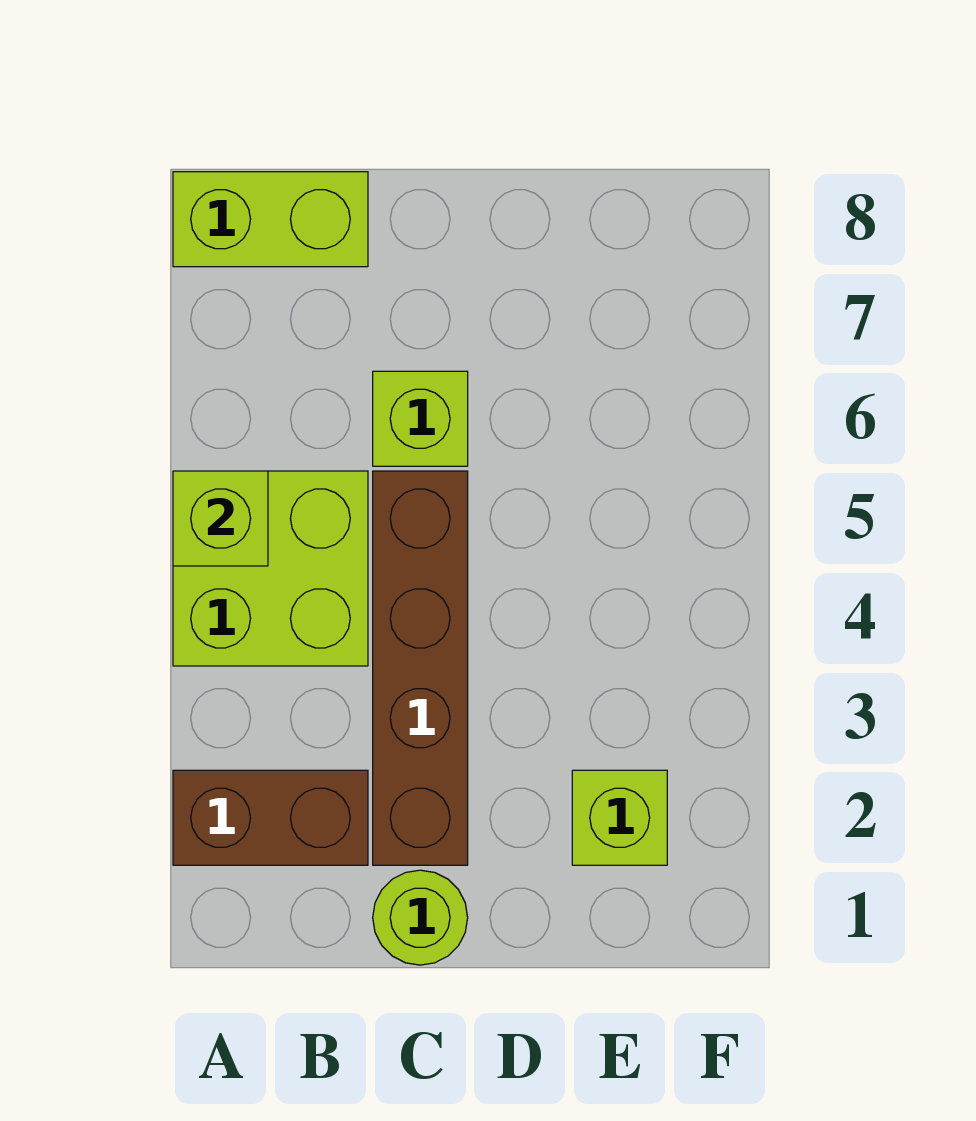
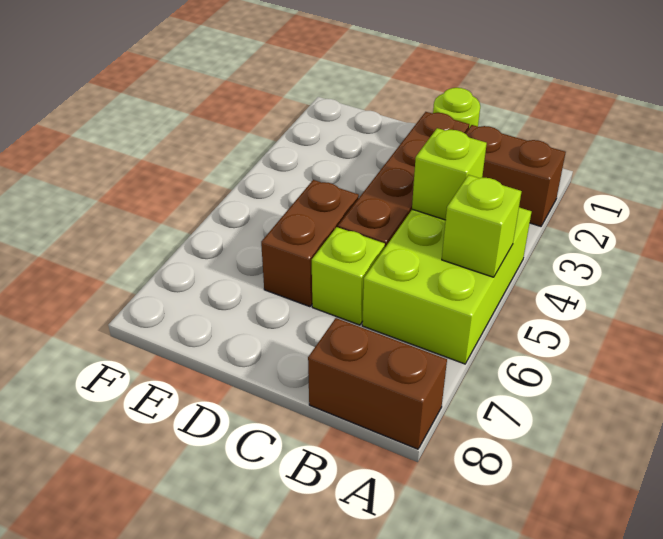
lime brick A4:B5 level 1 -> lime brick A4:B6 level 1
lime brick A8:B8 level 1 -> brown brick A8:B8 level 1
none -> brown brick D5:D6 level 1
lime brick E2 level 1 -> lime brick B4 level 2

